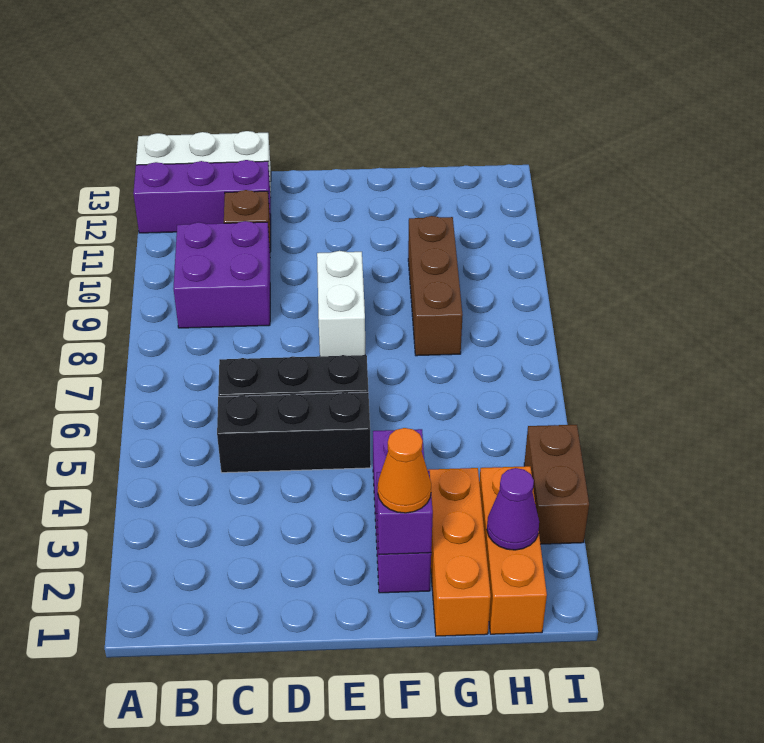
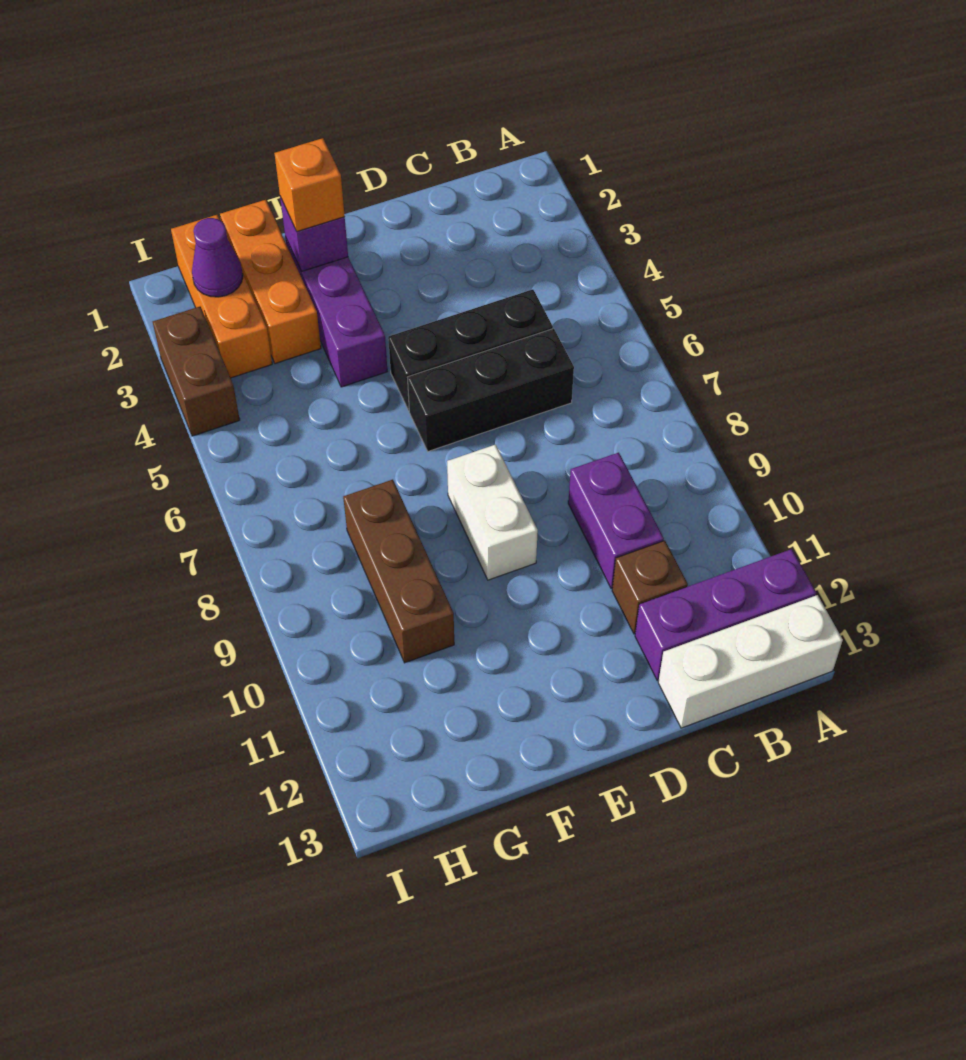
purple brick B9:C10 level 1 -> purple brick C9:C10 level 1
orange cone F2 level 3 -> orange brick F2 level 3

